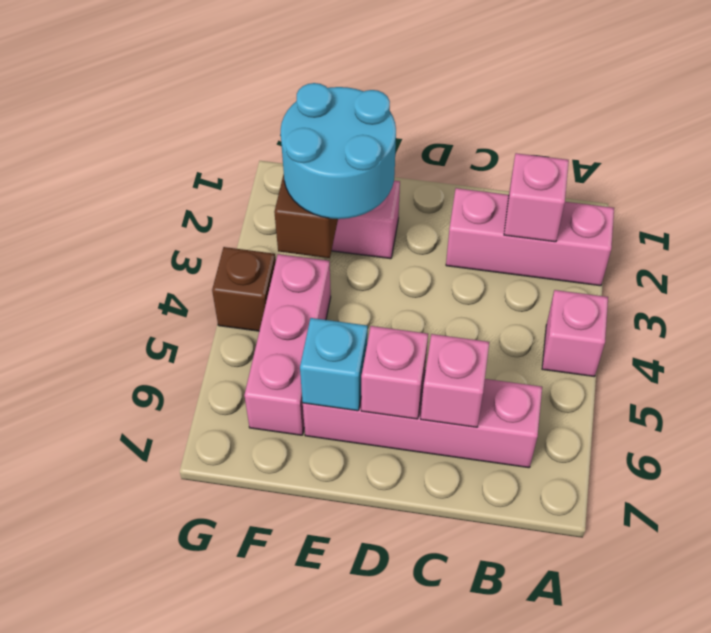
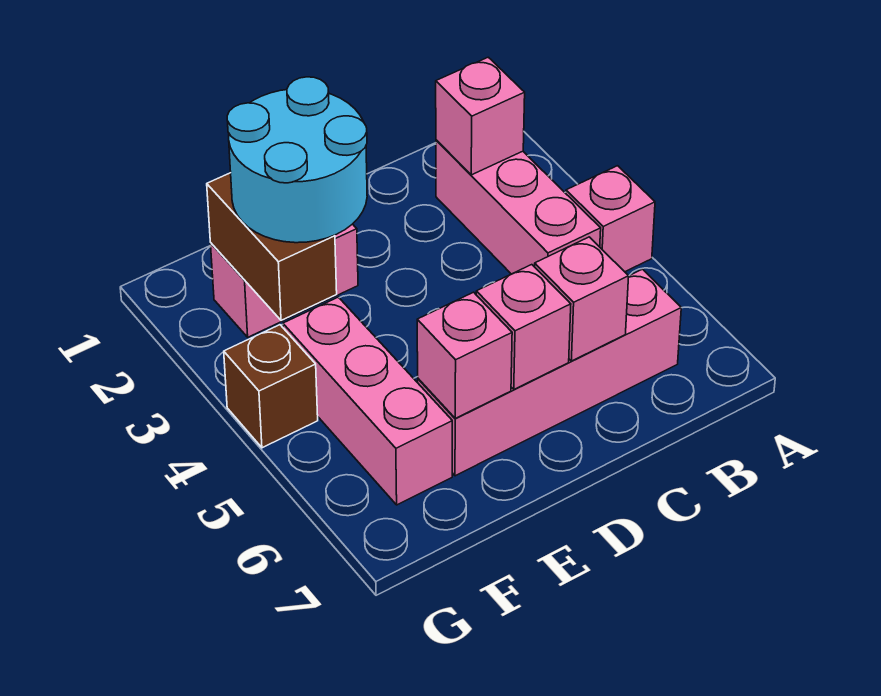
pink brick A2:C2 level 1 -> pink brick B2:B4 level 1
cyan brick E6 level 2 -> pink brick E6 level 2

